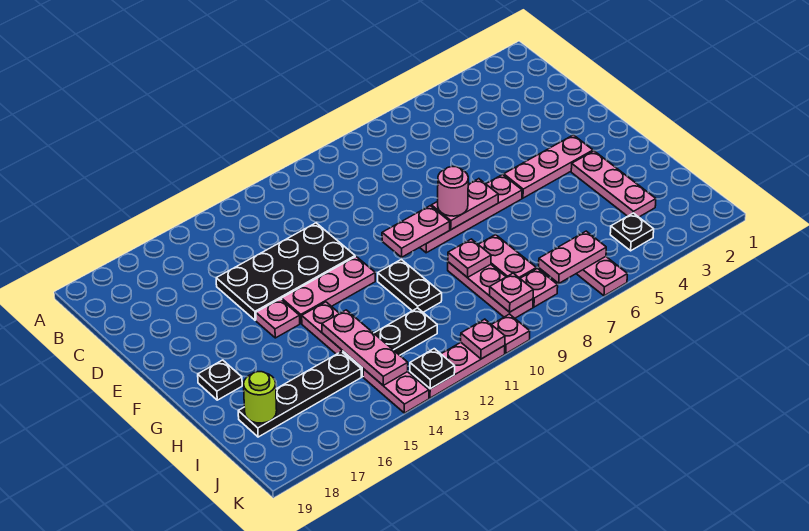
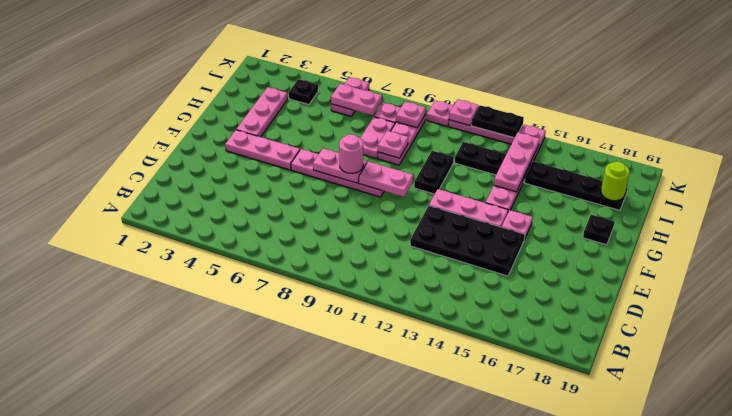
black plate K13 level 2 -> black plate K12:K13 level 2

